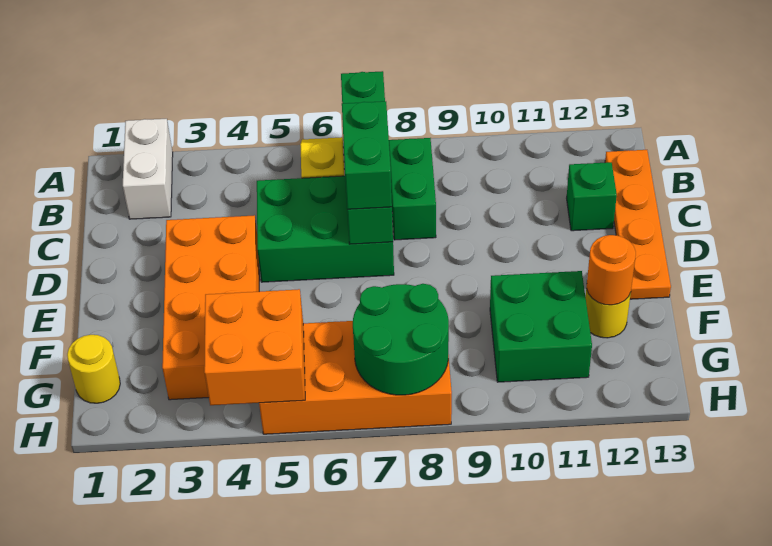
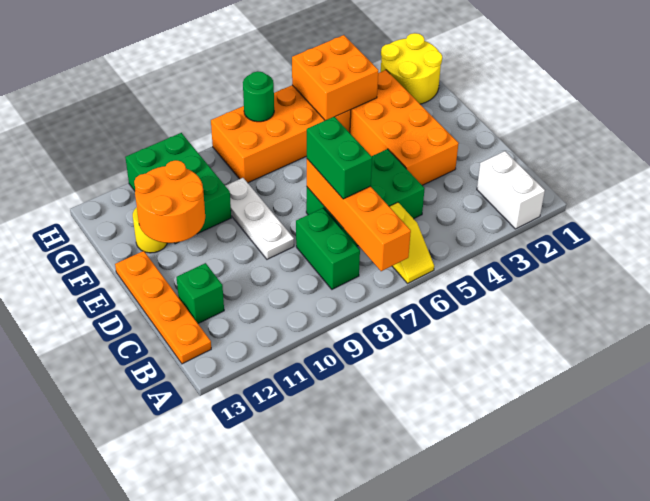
green brick A7:D7 level 2 -> orange brick A7:D7 level 2
none -> white plate D9:F9 level 1
green brick F10:G11 level 1 -> green brick F10:H11 level 1
orange round brick F12 level 2 -> orange round brick E11:F12 level 2
yellow round brick G1 level 1 -> yellow round brick G1:H2 level 1
green round brick G7:H8 level 2 -> green round brick H7 level 2

